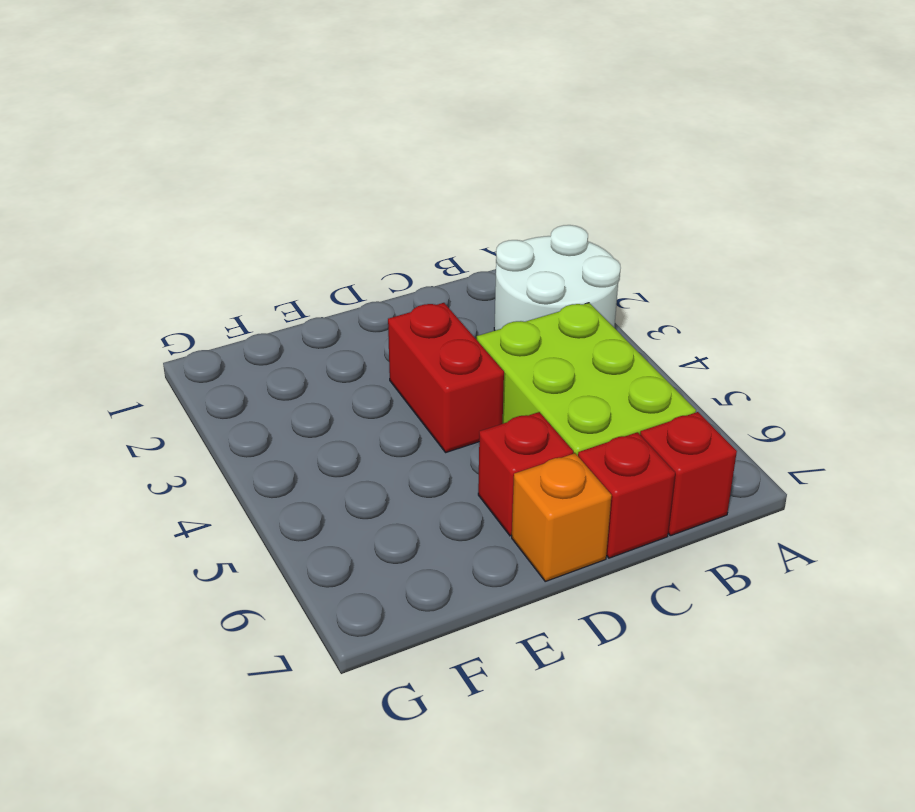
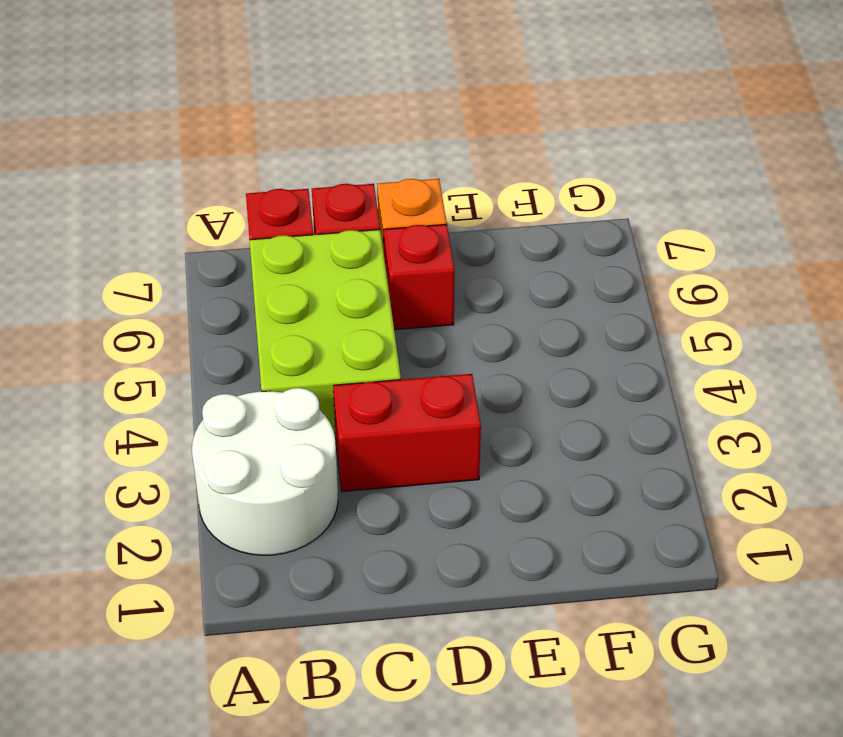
red brick D3:D4 level 1 -> red brick C3:D3 level 1

